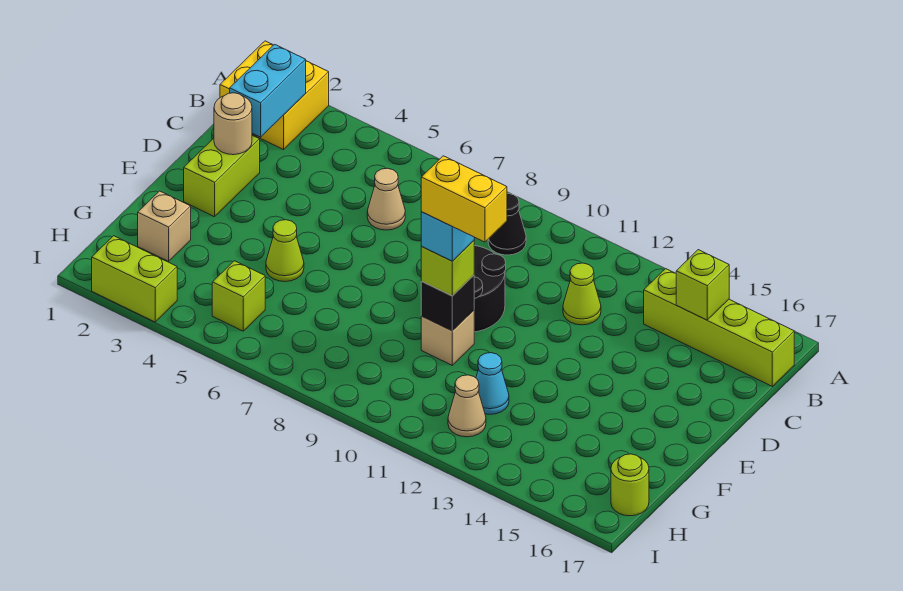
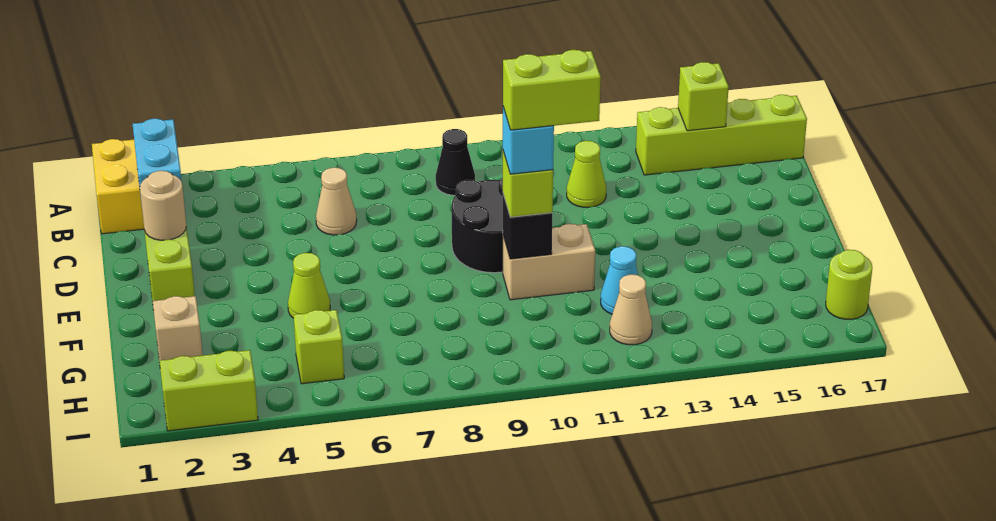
tan brick F10 level 1 -> tan brick F10:F11 level 1
yellow brick F10:F11 level 5 -> lime brick F10:F11 level 5

